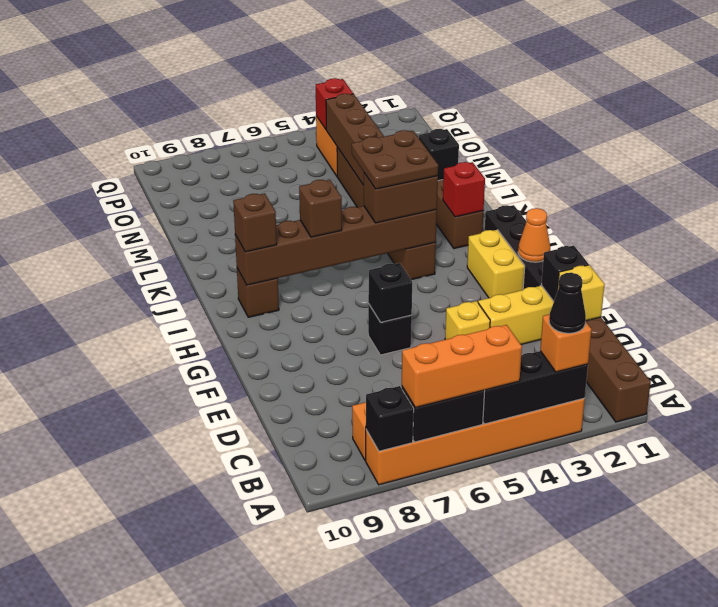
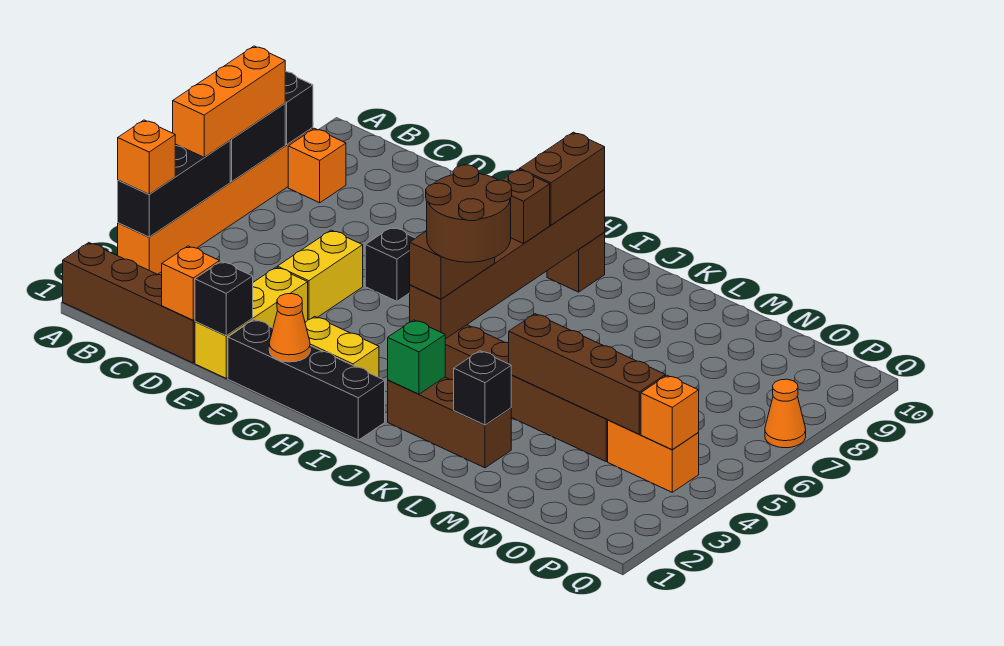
black cone A3 level 4 -> none
yellow brick D1 level 2 -> orange brick D1 level 2
yellow brick E4 level 1 -> yellow brick E4:E5 level 1
black brick F6 level 2 -> none
brown plate I4:J5 level 4 -> brown round brick I4:J5 level 4
brown brick I9 level 3 -> brown brick I8:I9 level 3
red brick J2 level 2 -> green brick J2 level 2
red brick P4 level 2 -> orange brick P4 level 2
none -> orange cone Q7 level 1

